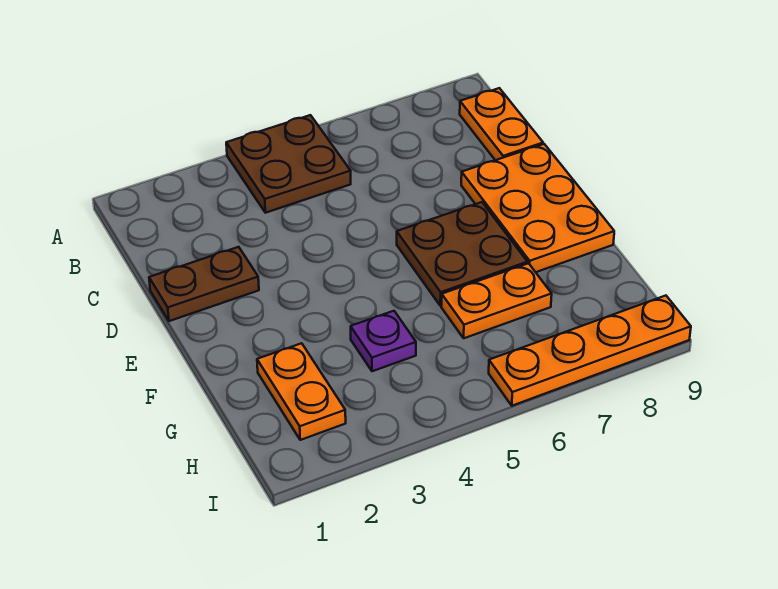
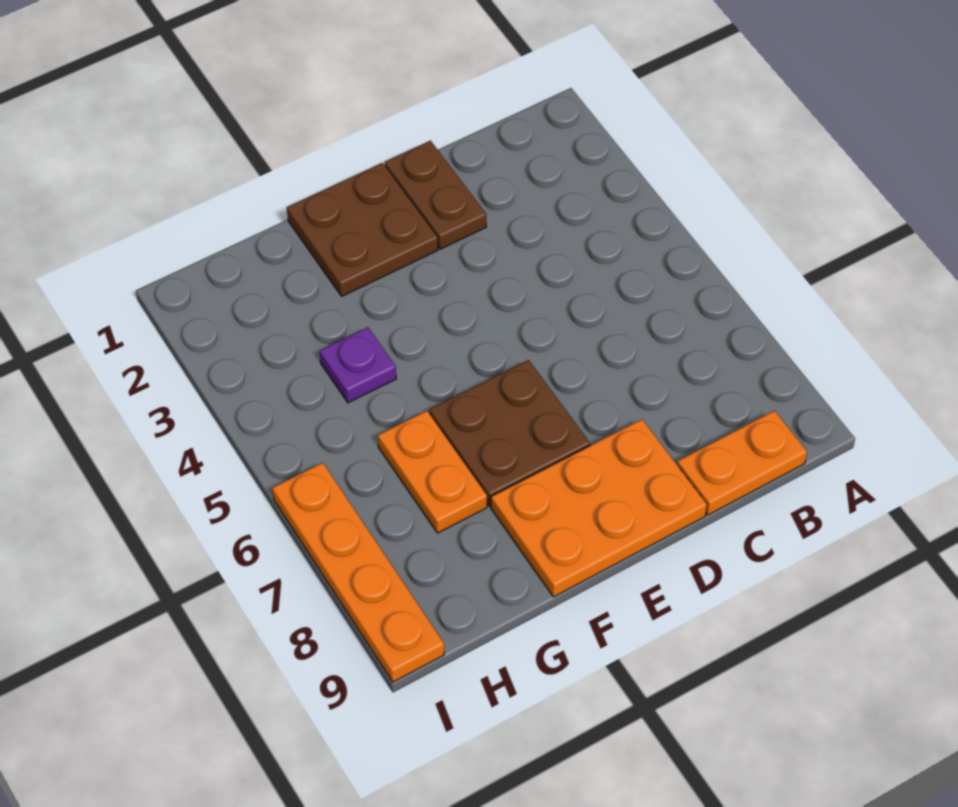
brown plate A4:B5 level 1 -> brown plate E1:F2 level 1
orange plate G2:H2 level 1 -> none

